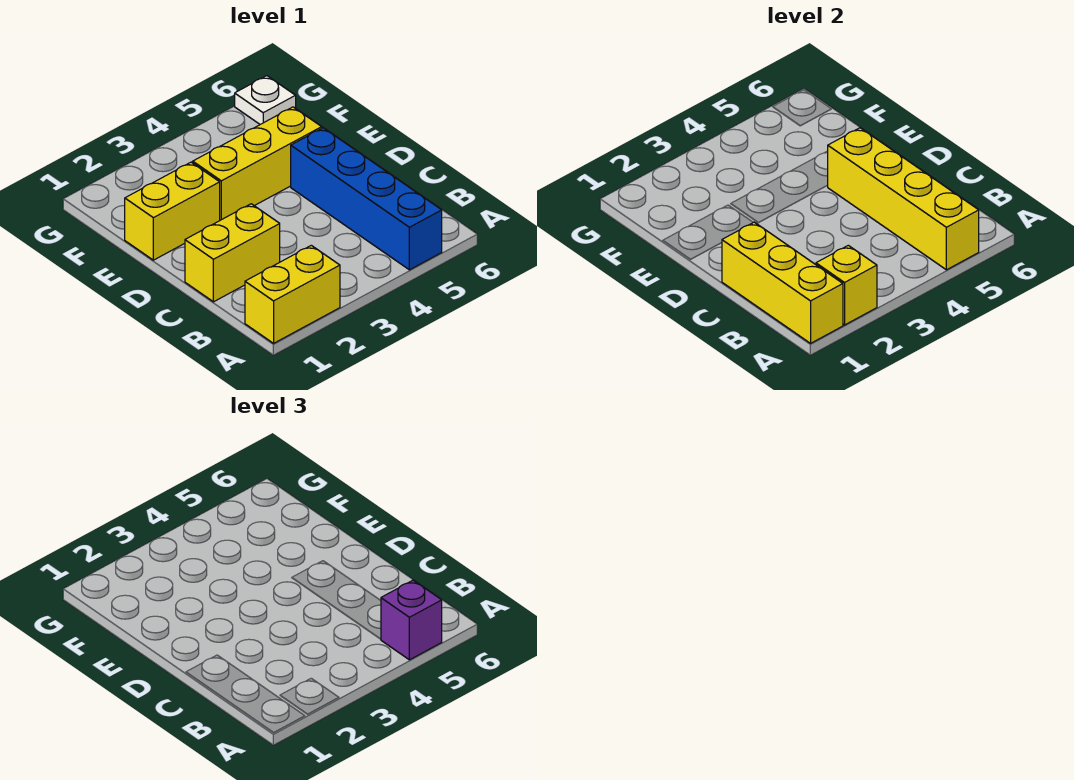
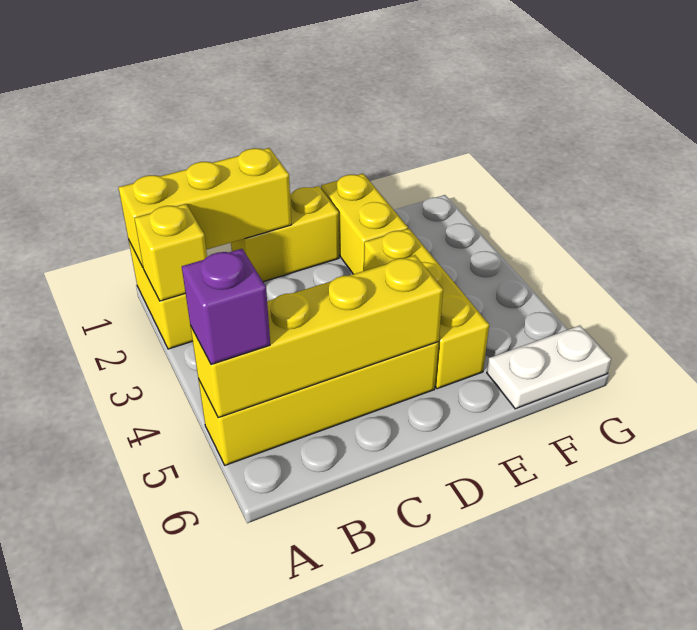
blue brick A5:D5 level 1 -> yellow brick A5:D5 level 1
yellow brick C1:C2 level 1 -> yellow brick C1:D1 level 1
white plate G6 level 1 -> white plate F6:G6 level 1

